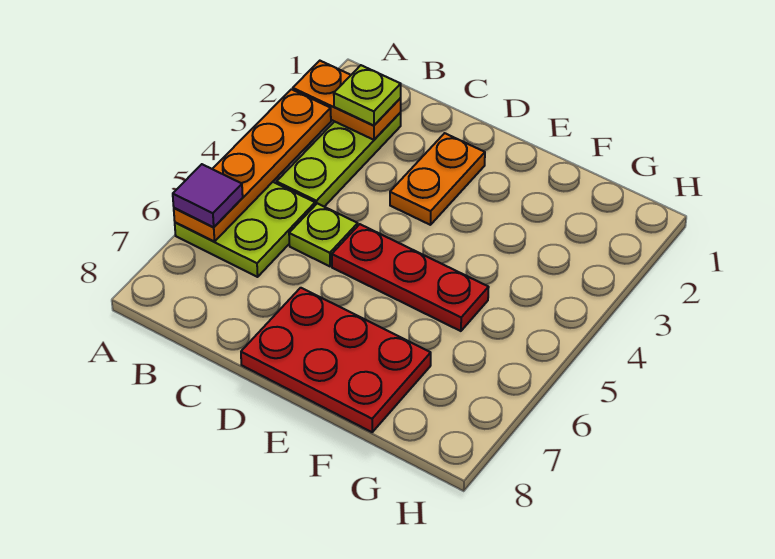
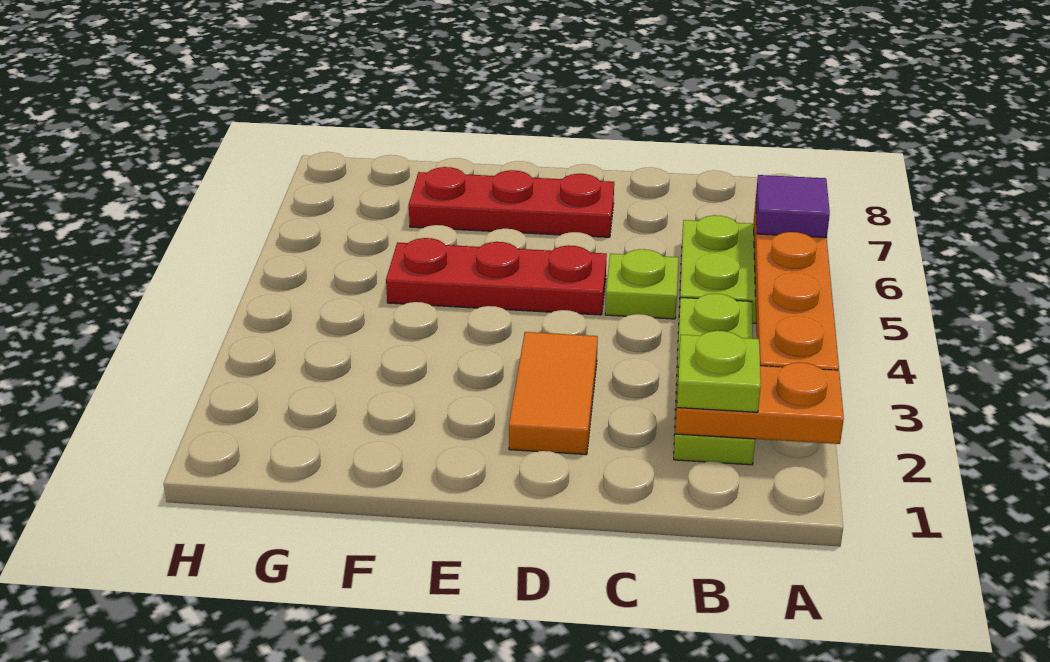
orange plate D2:D3 level 1 -> orange tile D2:D3 level 1
red plate D7:F8 level 1 -> red plate D7:F7 level 1

